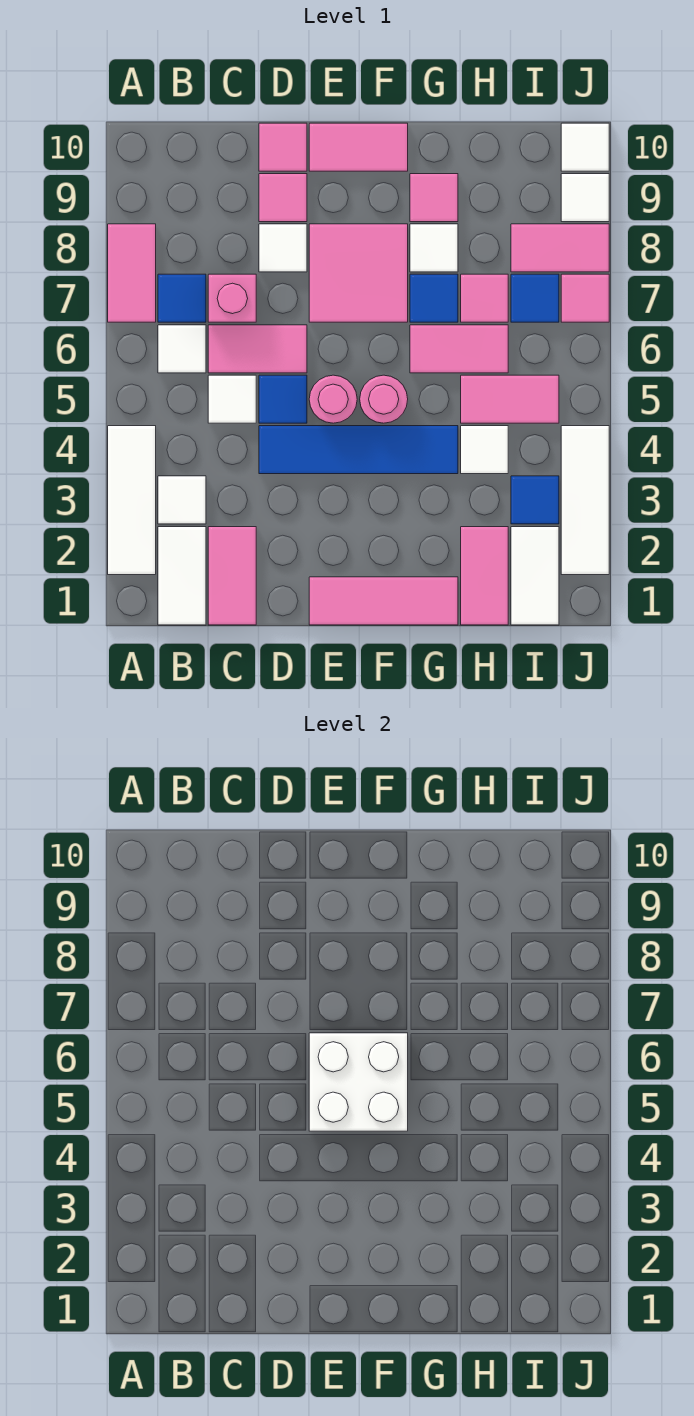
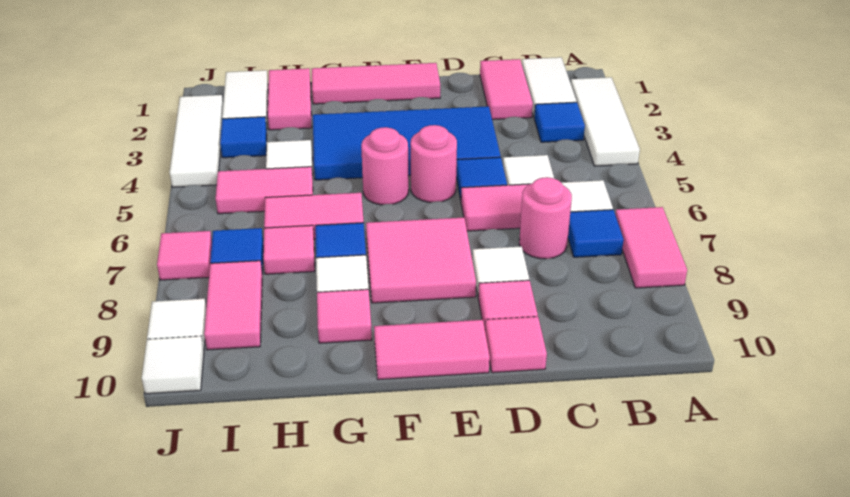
white tile B3 level 1 -> blue tile B3 level 1
pink brick C7 level 1 -> pink round brick C7 level 1
blue tile D4:G4 level 1 -> blue tile D3:G4 level 1
white brick E5:F6 level 2 -> none
pink tile I8:J8 level 1 -> pink tile I8:I9 level 1

